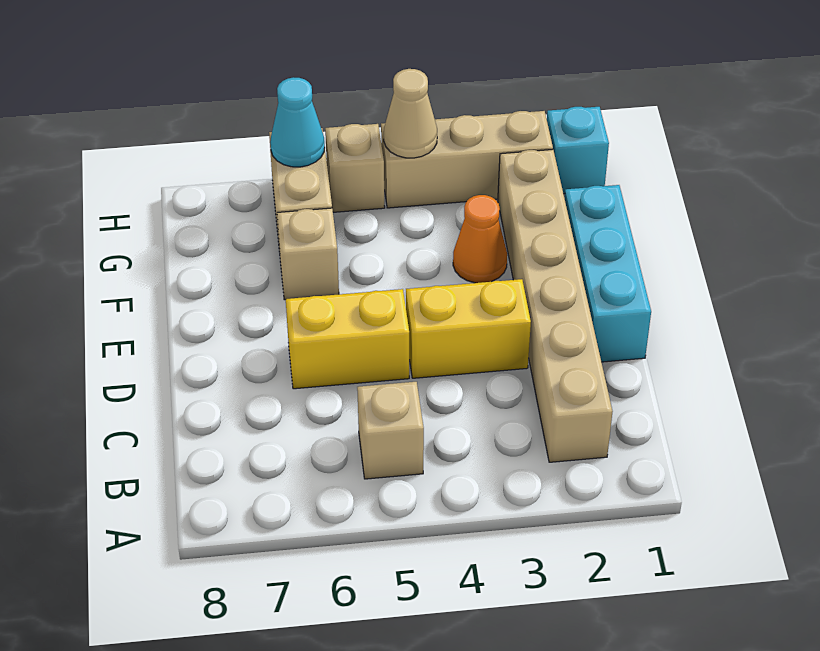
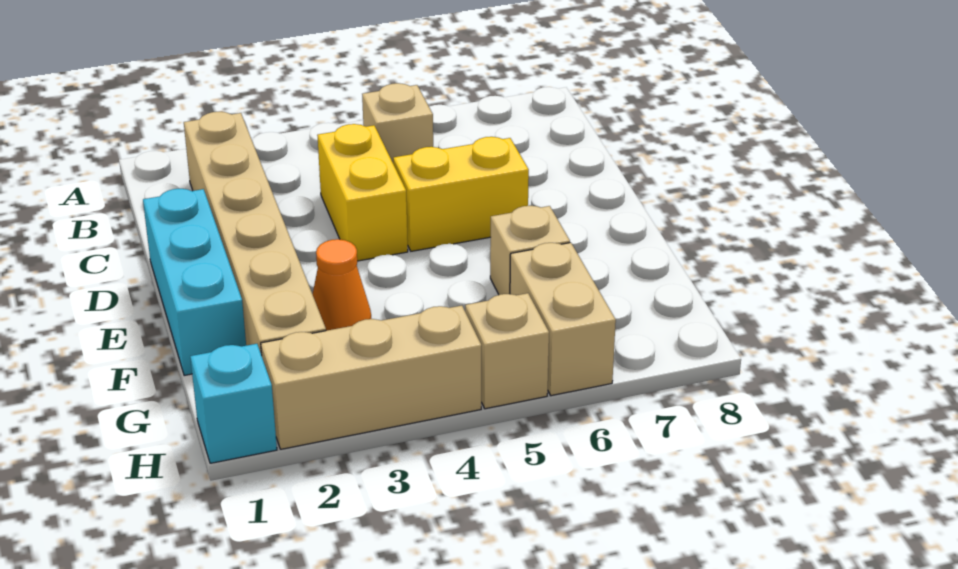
yellow brick D3:D4 level 1 -> yellow brick C4:D4 level 1
tan cone H4 level 2 -> none
cyan cone H6 level 2 -> none

